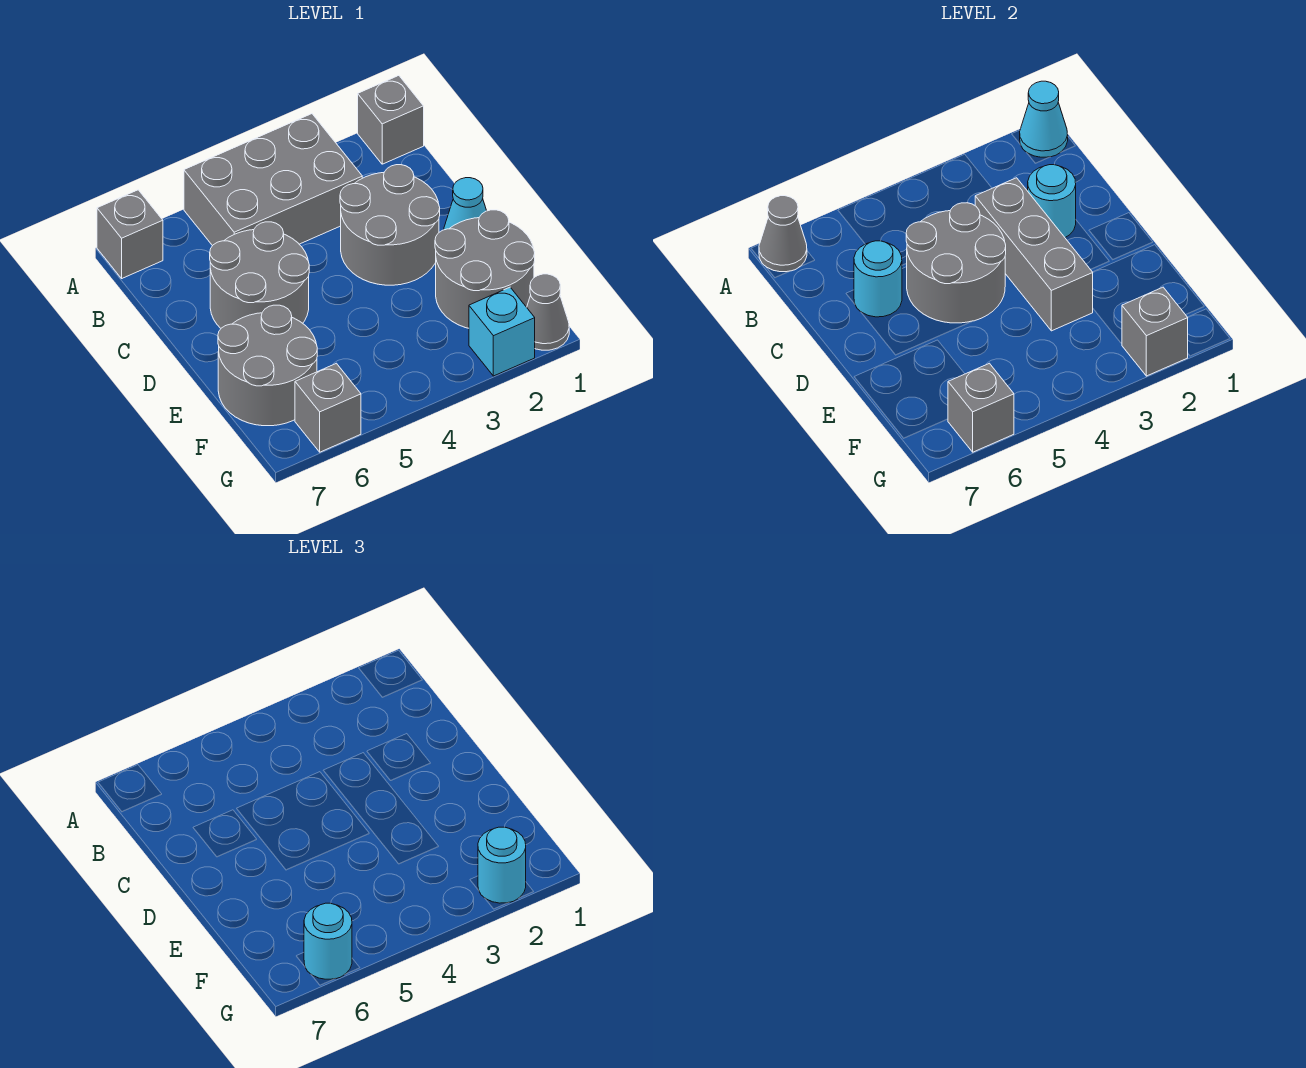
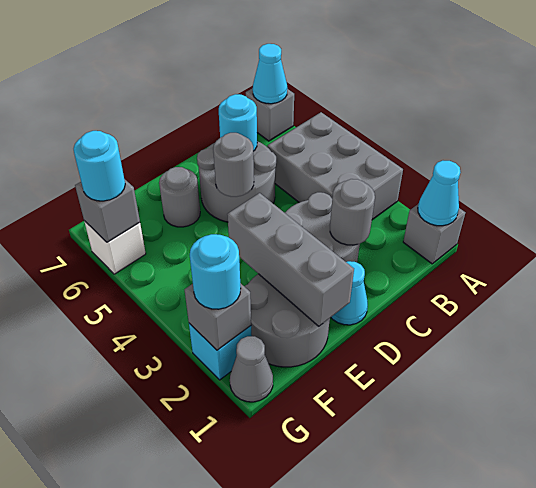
grey cone A7 level 2 -> cyan cone A7 level 2
cyan round brick C2 level 2 -> grey round brick C2 level 2
grey brick C3:E3 level 2 -> grey brick E1:E3 level 2
grey round brick C4:D5 level 2 -> grey round brick D5 level 2
grey round brick E6:F7 level 1 -> grey round brick E6 level 1
grey brick G6 level 1 -> white brick G6 level 1

